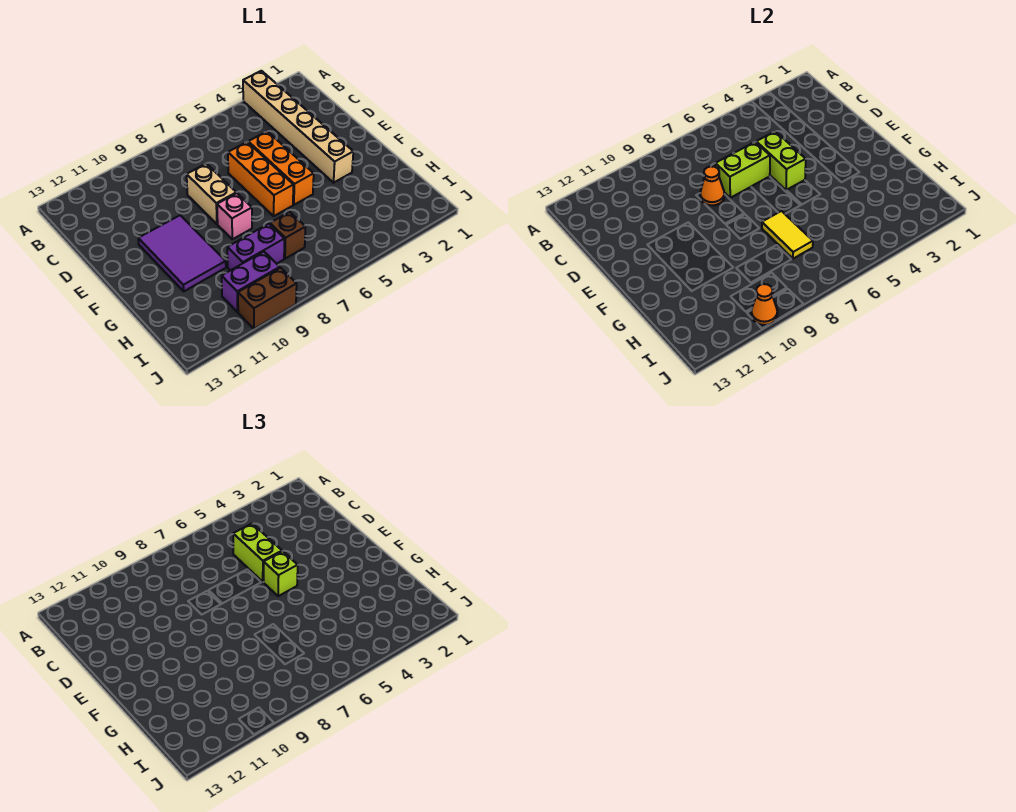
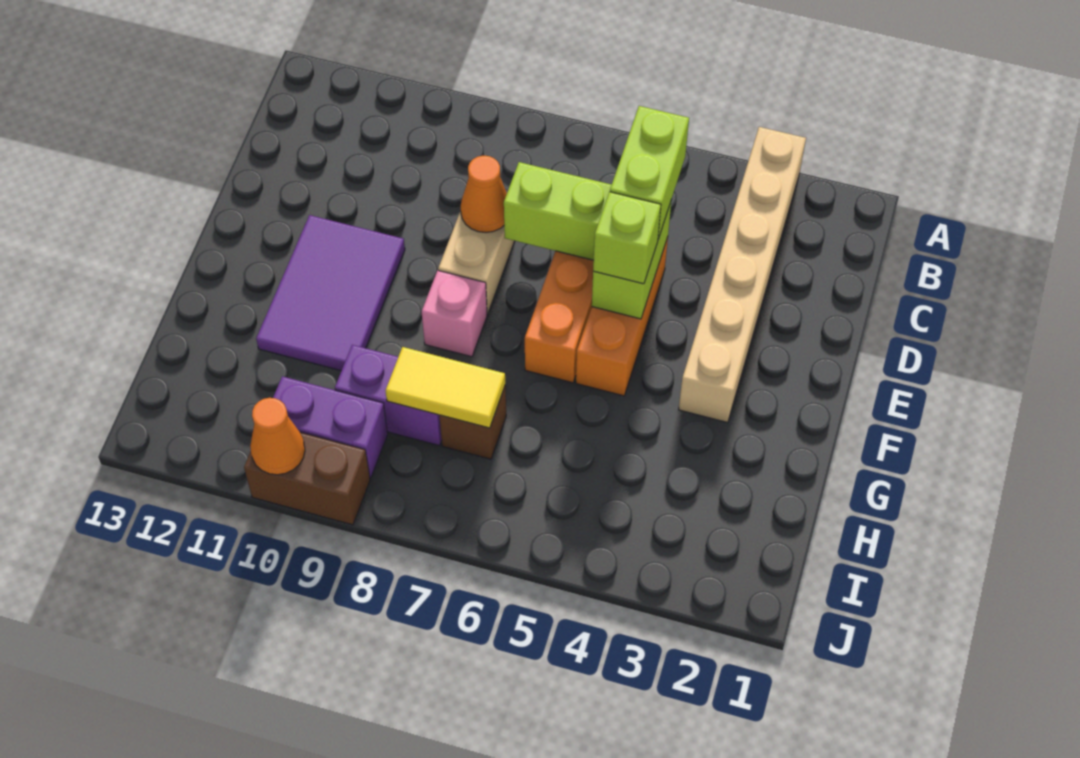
yellow tile G7:H7 level 2 -> yellow tile H7:H8 level 2

